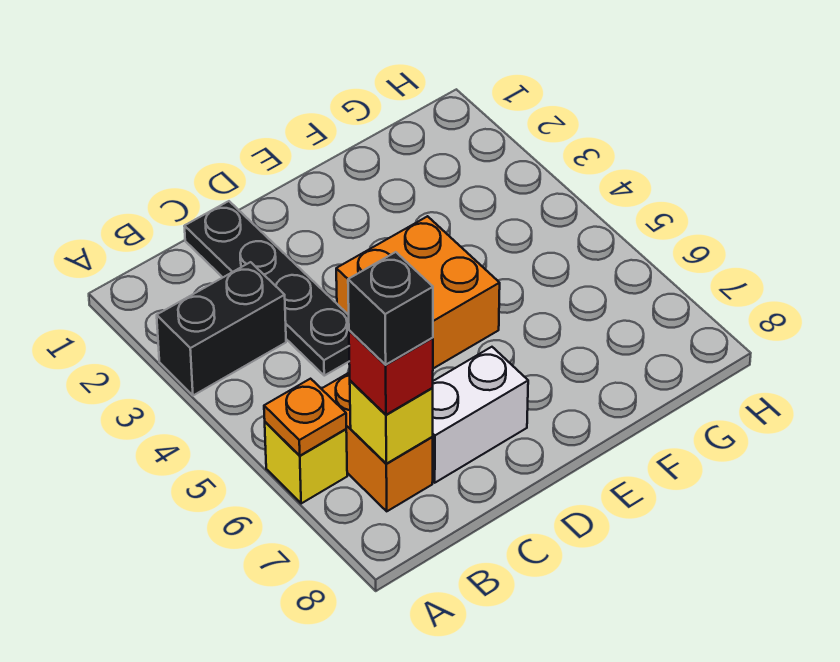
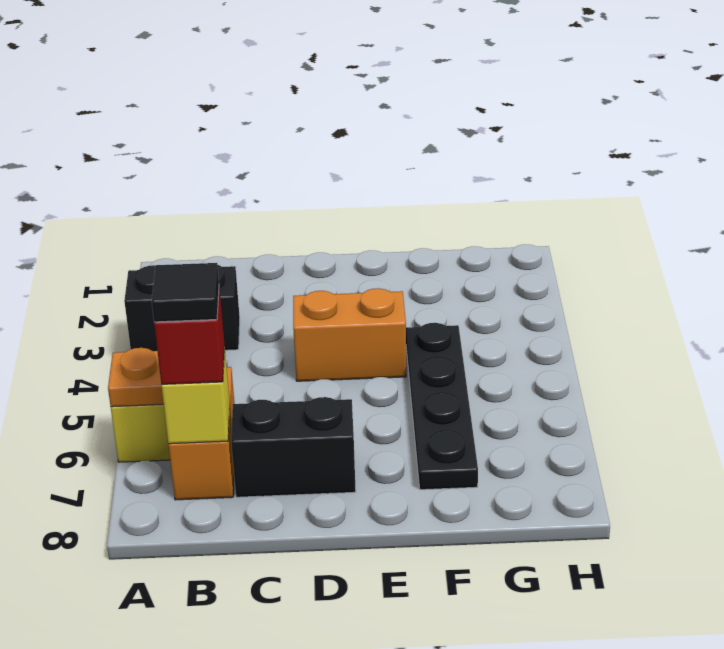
black brick B7 level 4 -> black tile B7 level 4
black plate C1:C4 level 1 -> black plate F4:F7 level 1
white brick C7:D7 level 1 -> black brick C7:D7 level 1
orange brick D4:E5 level 1 -> orange brick D4:E4 level 1

